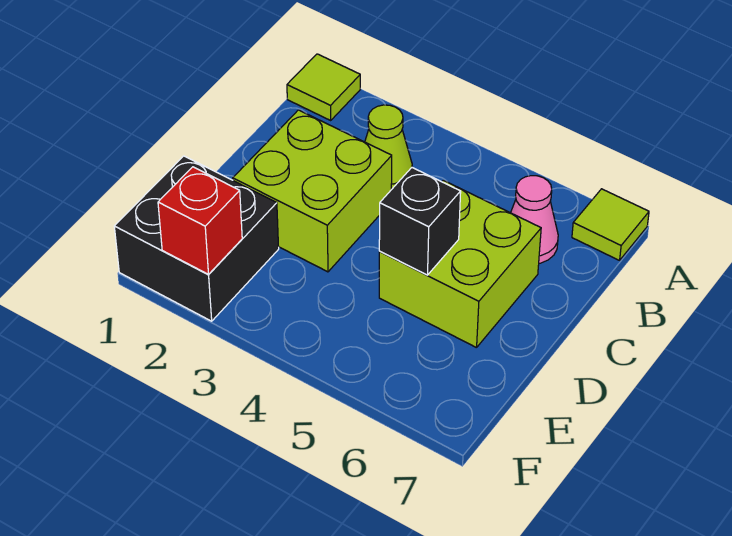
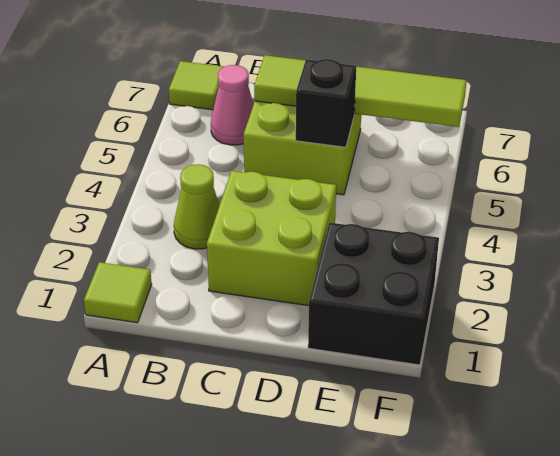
none -> lime tile C6:F6 level 2
red brick F2 level 2 -> none

